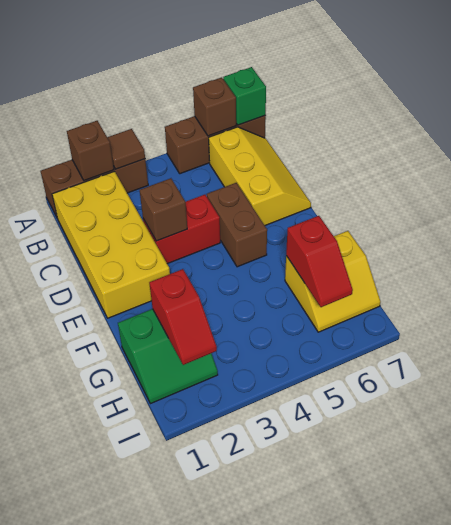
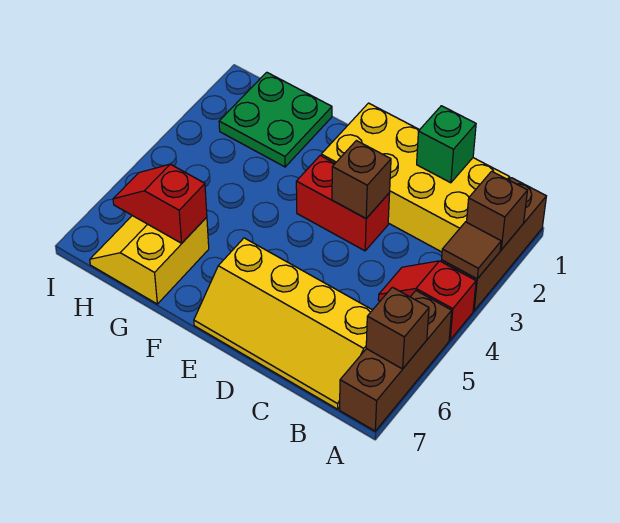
green brick A7 level 2 -> green brick C1 level 2
yellow slope B6:D7 level 1 top 6 -> yellow slope B6:E7 level 1 top 6
red brick D3:D4 level 1 -> red brick D3:E3 level 1
brown brick D5:E5 level 1 -> none
green slope G1:H2 level 1 top G -> green plate G1:H2 level 1
red slope G2:H2 level 2 top G -> red slope A4:B4 level 1 top A

